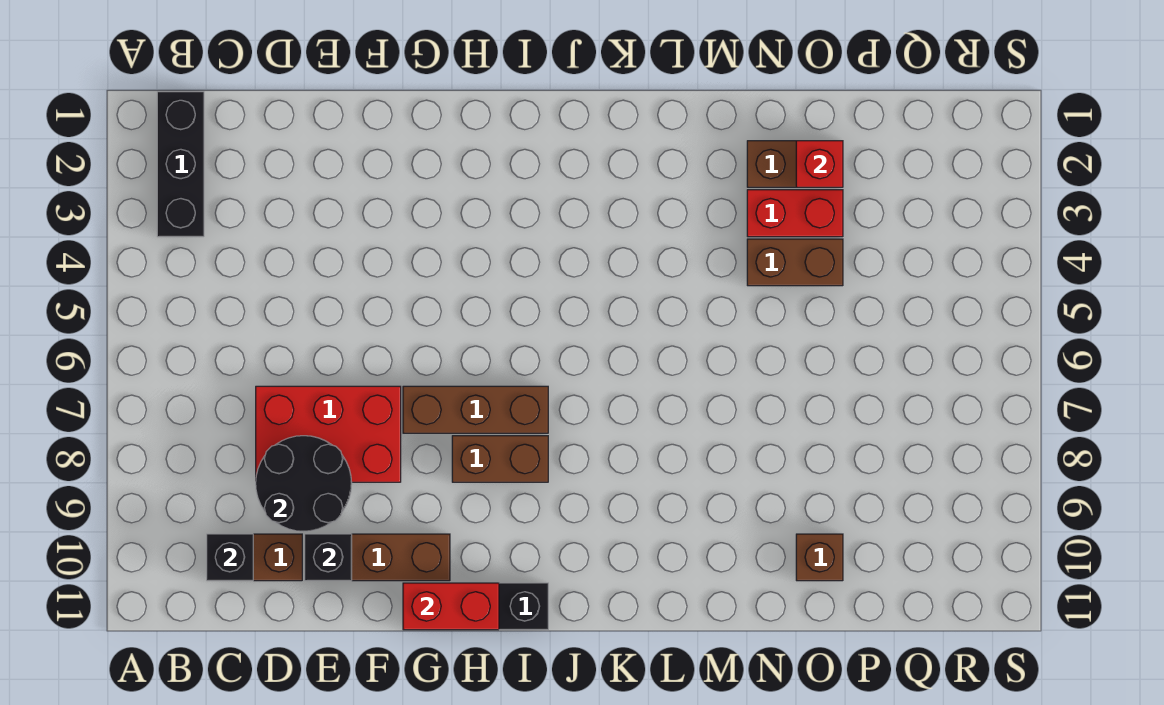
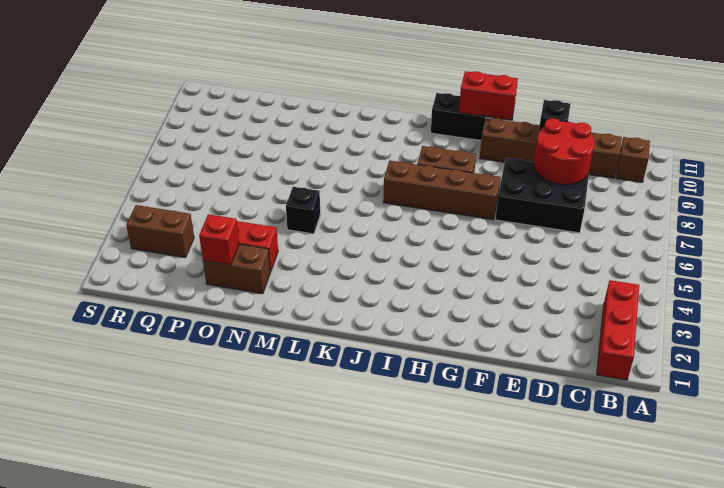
black brick B1:B3 level 1 -> red brick B1:B3 level 1
black brick C10 level 2 -> black brick M5 level 1
red brick D7:F8 level 1 -> black brick D7:F8 level 1
black round brick D8:E9 level 2 -> red round brick D8:E9 level 2
brown brick G7:I7 level 1 -> brown brick G7:J7 level 1
brown brick N4:O4 level 1 -> brown brick Q3:R3 level 1
brown brick O10 level 1 -> brown brick B10 level 1

